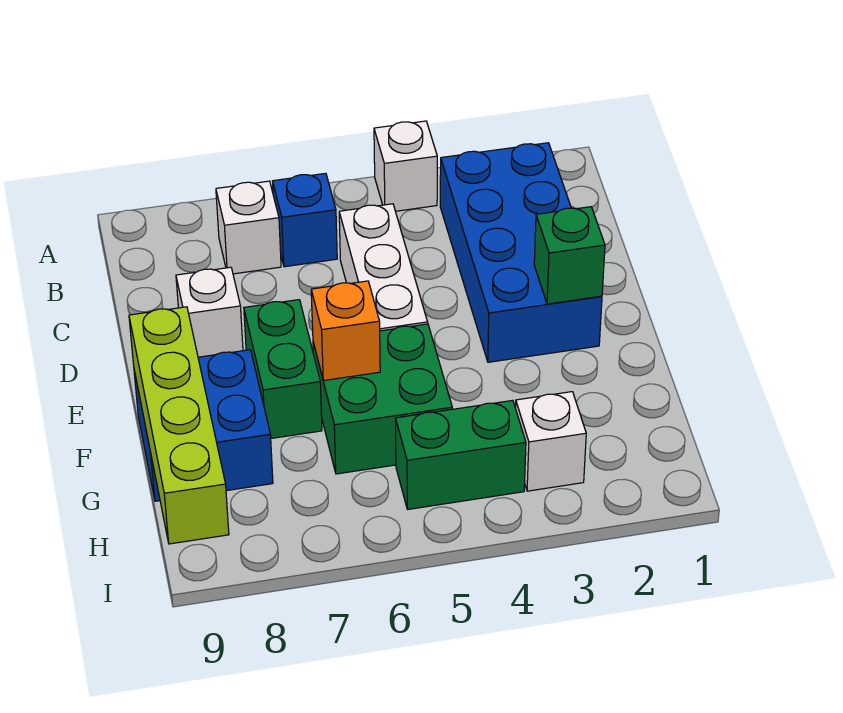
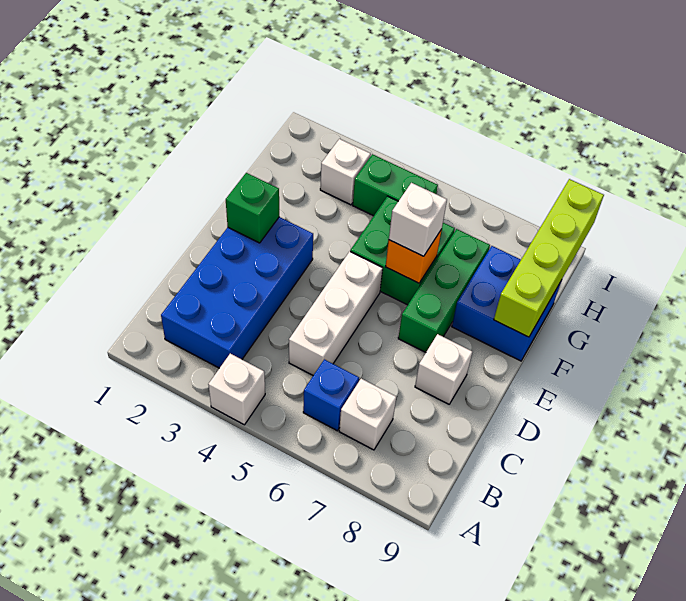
green brick E7:F7 level 1 -> green brick E7:G7 level 1
none -> white brick F6 level 3

